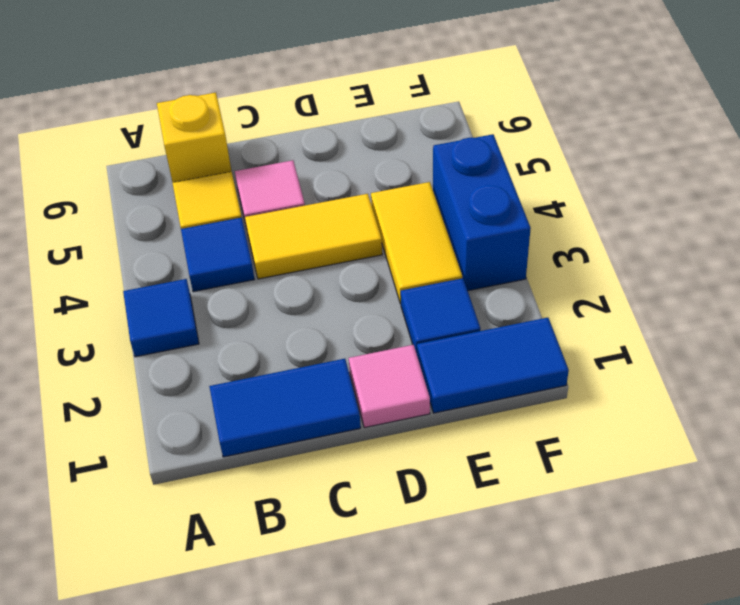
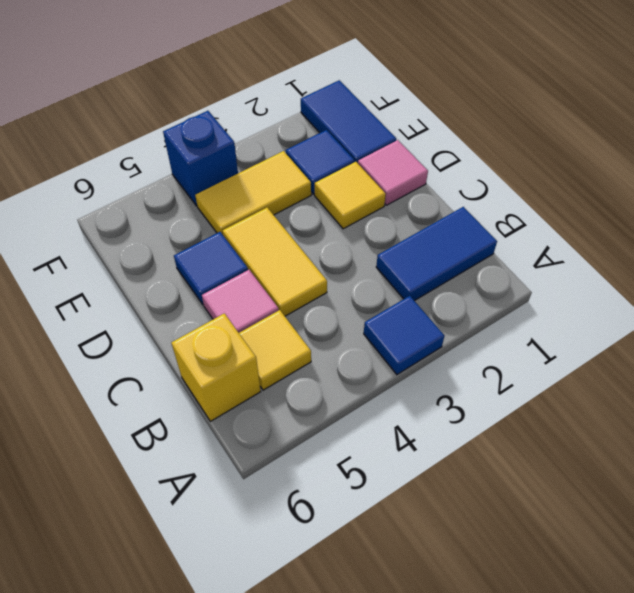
blue tile B1:C1 level 1 -> blue tile B1:B2 level 1
blue tile B4 level 1 -> blue tile D5 level 1
none -> yellow tile D2 level 1
blue brick F3:F4 level 1 -> blue brick F4 level 1

